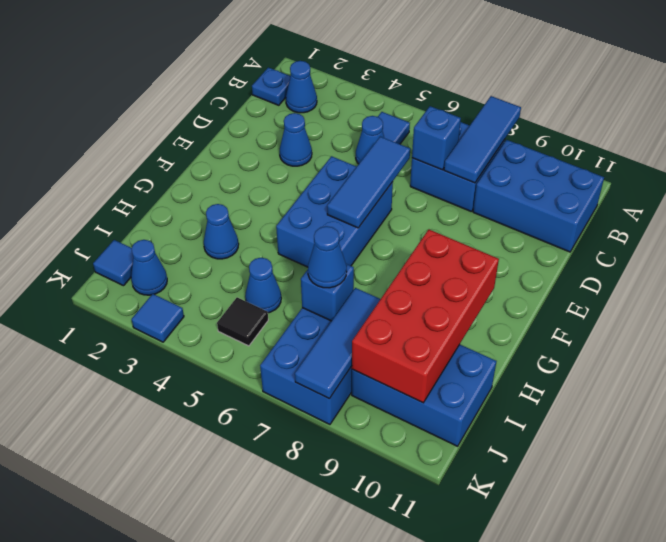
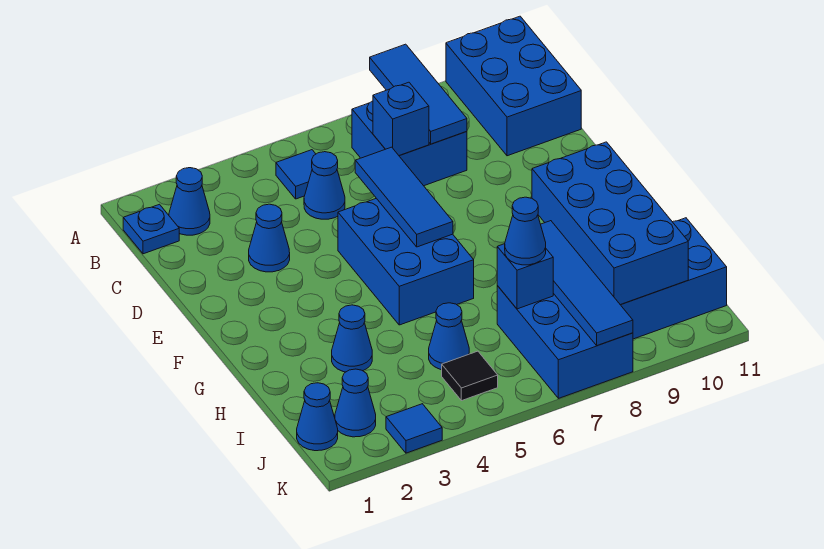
blue brick B9:C11 level 1 -> blue brick A10:C11 level 1
red brick G9:J10 level 2 -> blue brick G9:J10 level 2
blue tile I8:K8 level 2 -> blue tile H8:K8 level 2
blue tile J1 level 1 -> blue cone J1 level 1

